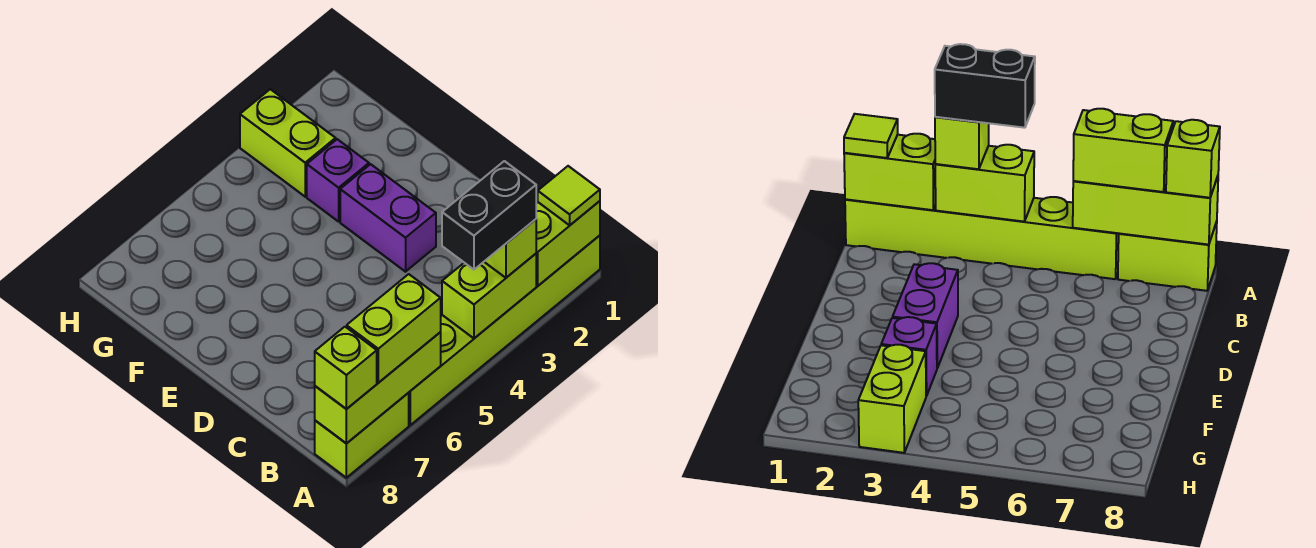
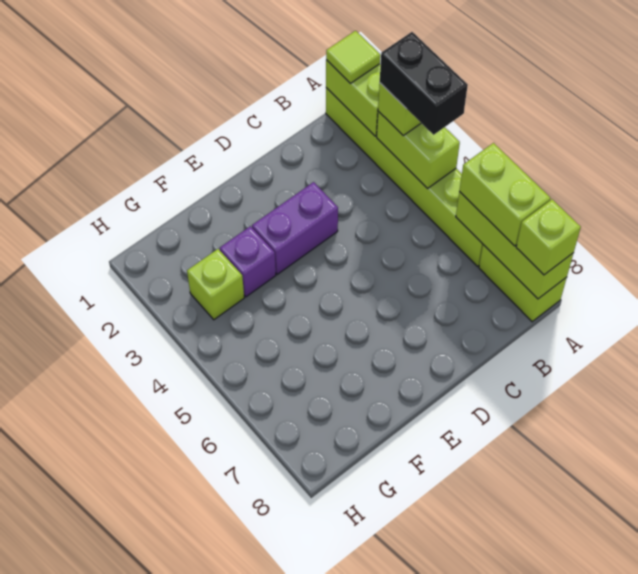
lime brick G3:H3 level 1 -> lime brick G3 level 1

